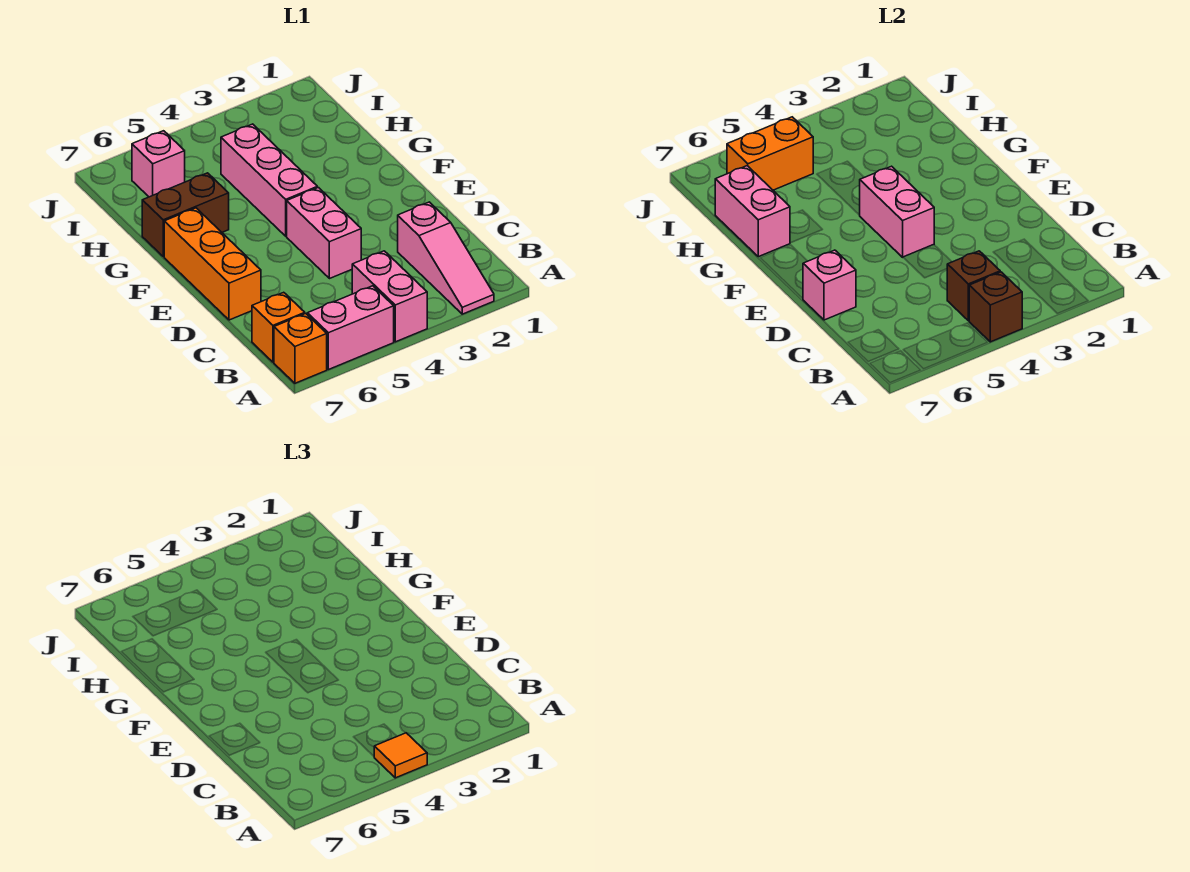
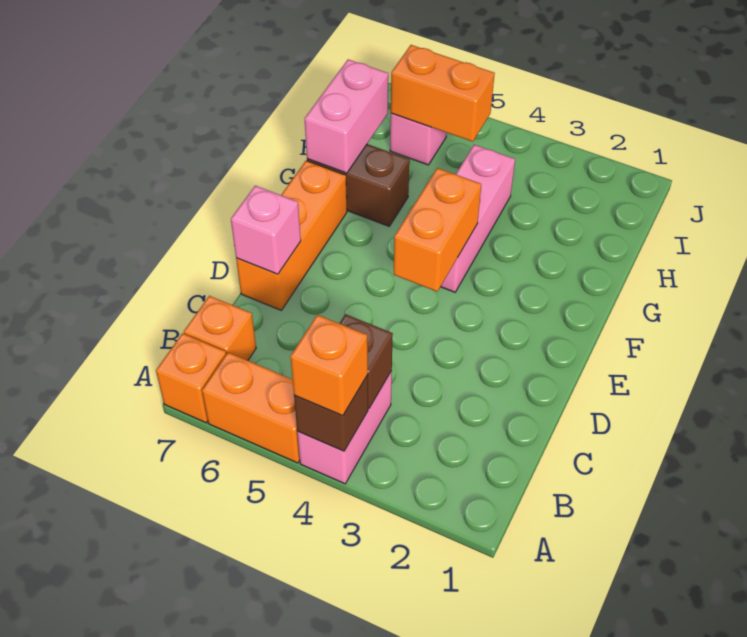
pink slope A2:C2 level 1 top C -> none
orange tile A4 level 3 -> orange brick A4 level 3
pink brick A5:A6 level 1 -> orange brick A5:A6 level 1
pink brick D4:E4 level 1 -> none
pink brick E4:F4 level 2 -> orange brick E4:F4 level 2

